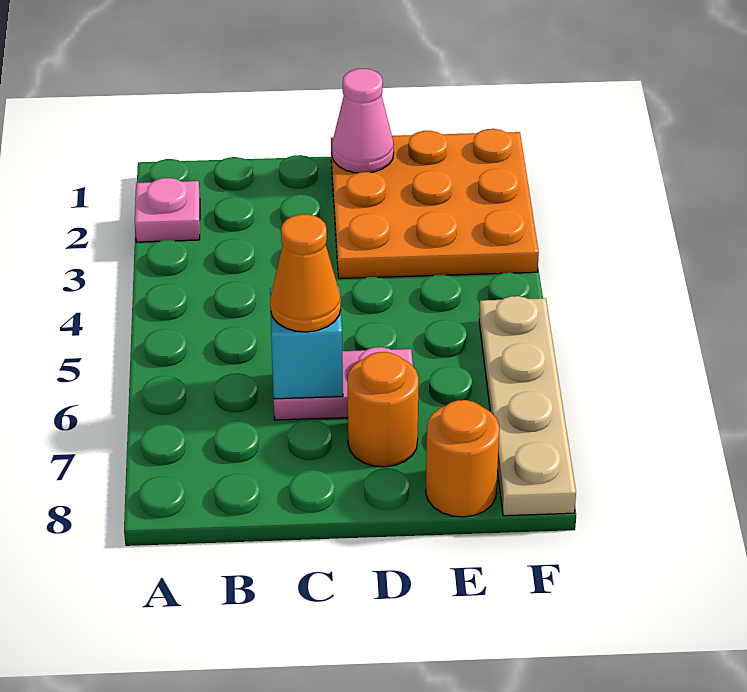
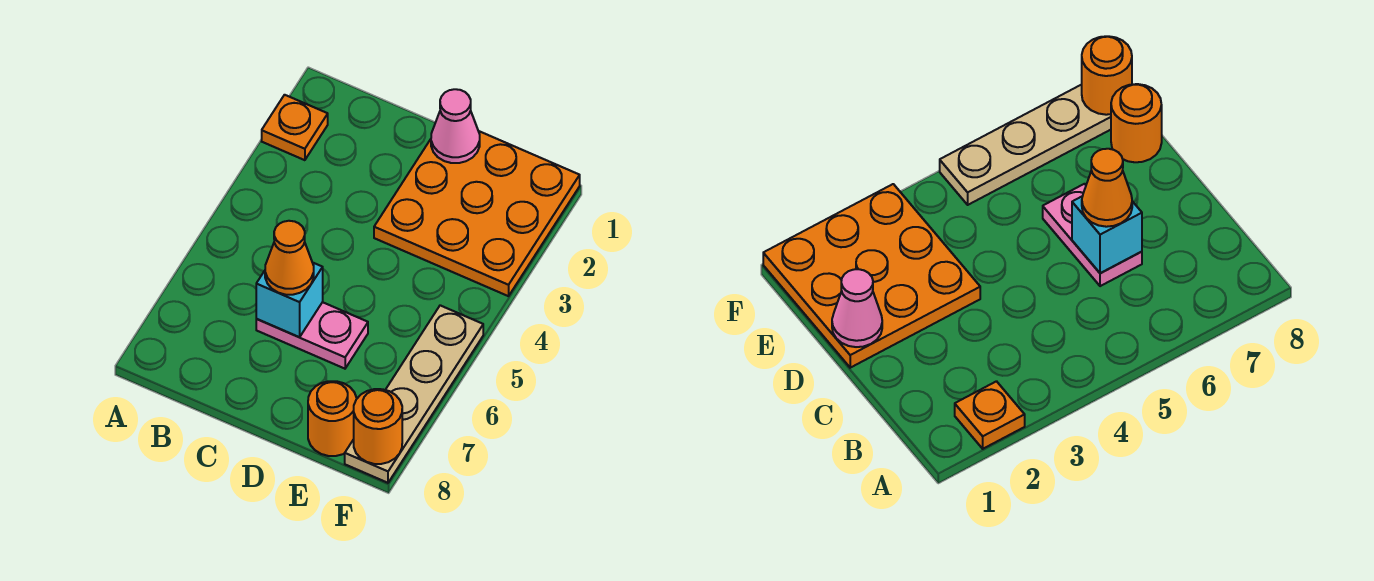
pink plate A2 level 1 -> orange plate A2 level 1
orange round brick D7 level 1 -> orange round brick F8 level 2

